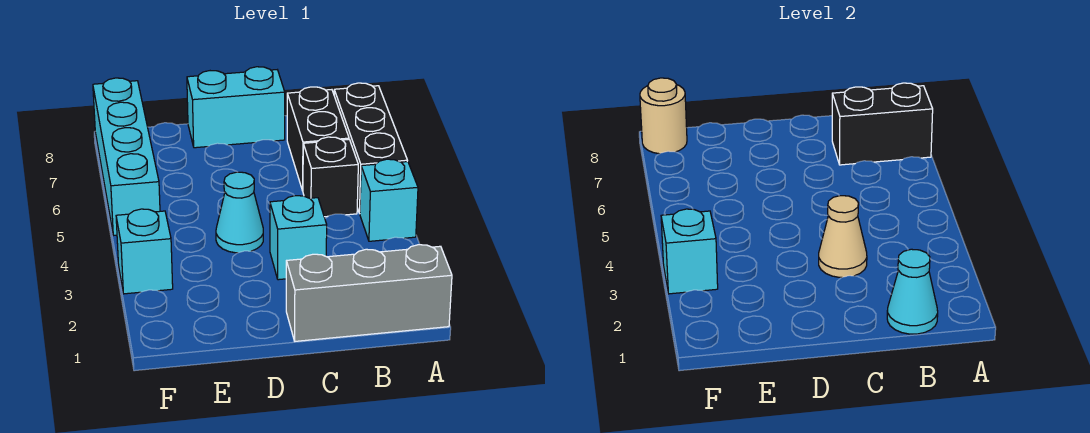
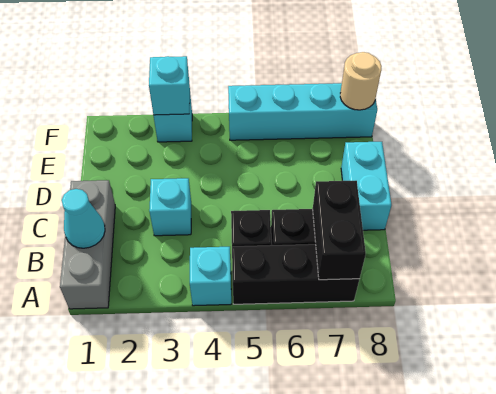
tan cone C3 level 2 -> none
cyan cone D4 level 1 -> none

